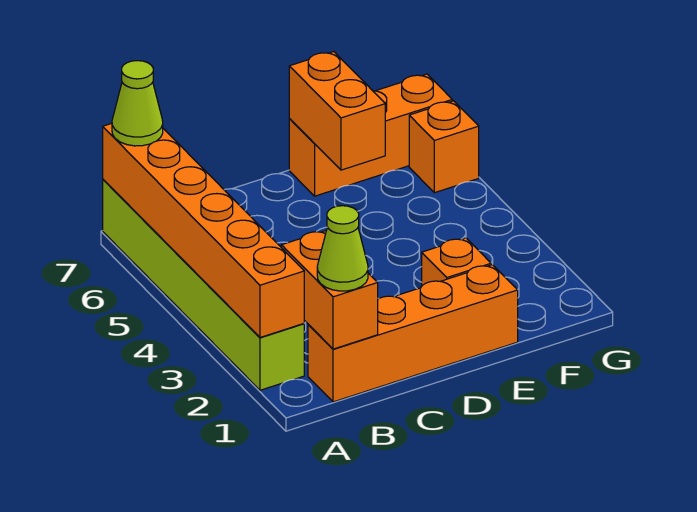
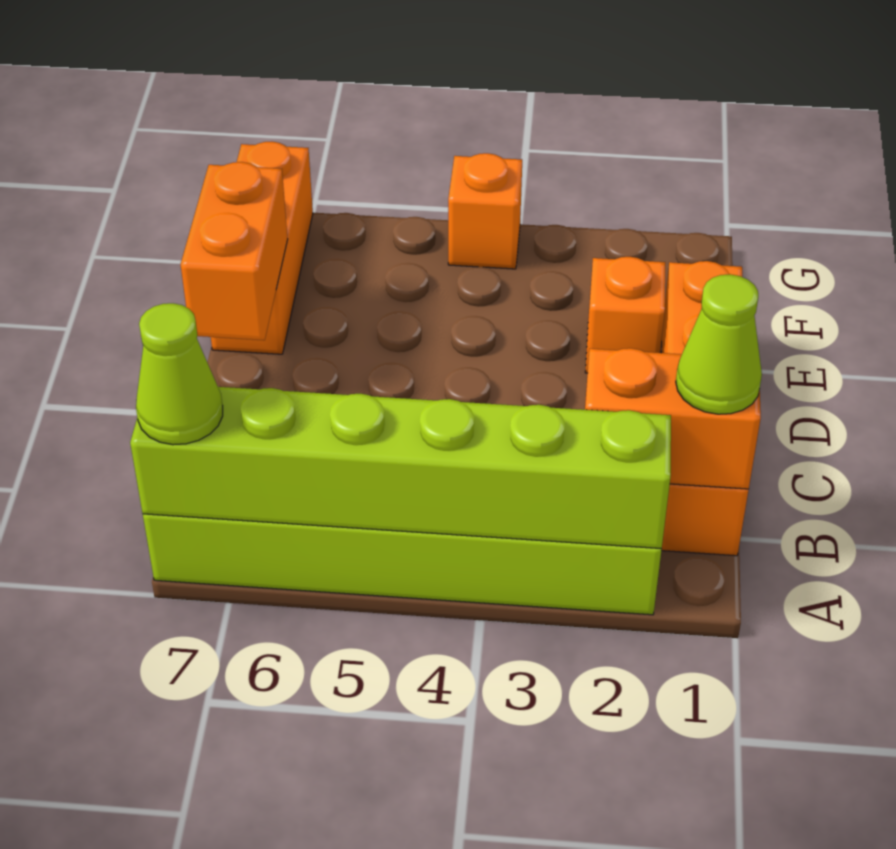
orange brick A2:A7 level 2 -> lime brick A2:A7 level 2
orange brick E6:E7 level 2 -> orange brick D7:E7 level 2
orange brick G6 level 1 -> orange brick G4 level 1

